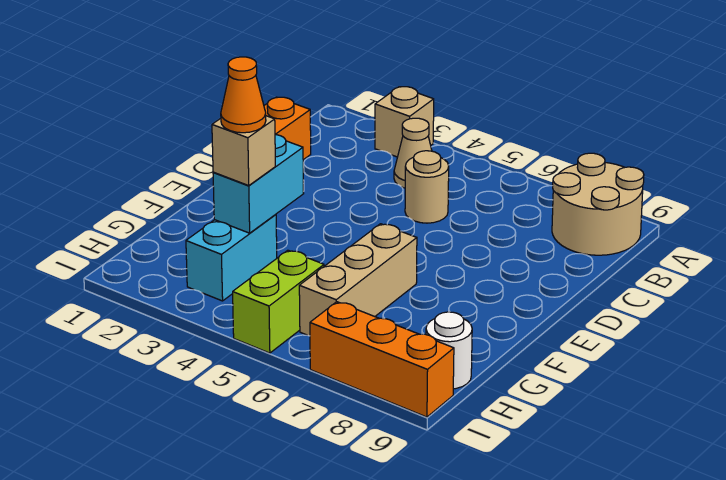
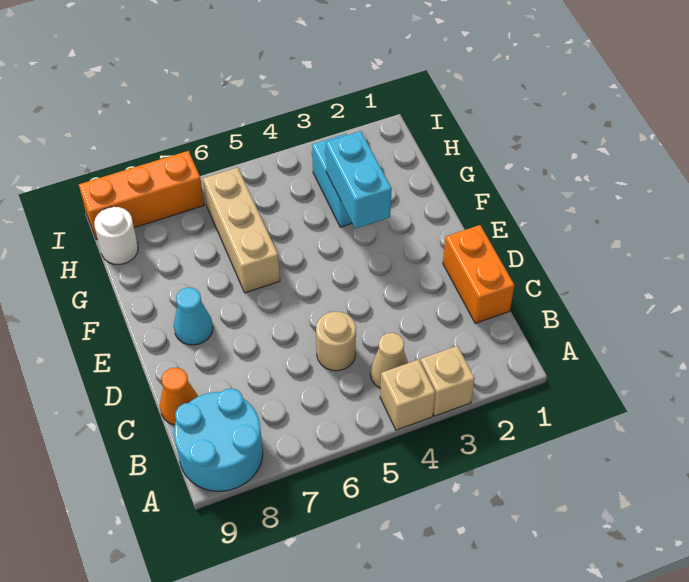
tan round brick A8:B9 level 1 -> cyan round brick A8:B9 level 1
none -> cyan cone E8 level 1
tan brick G3 level 3 -> tan brick A4 level 1
orange cone G3 level 4 -> orange cone C9 level 1
lime brick H5:I5 level 1 -> none

